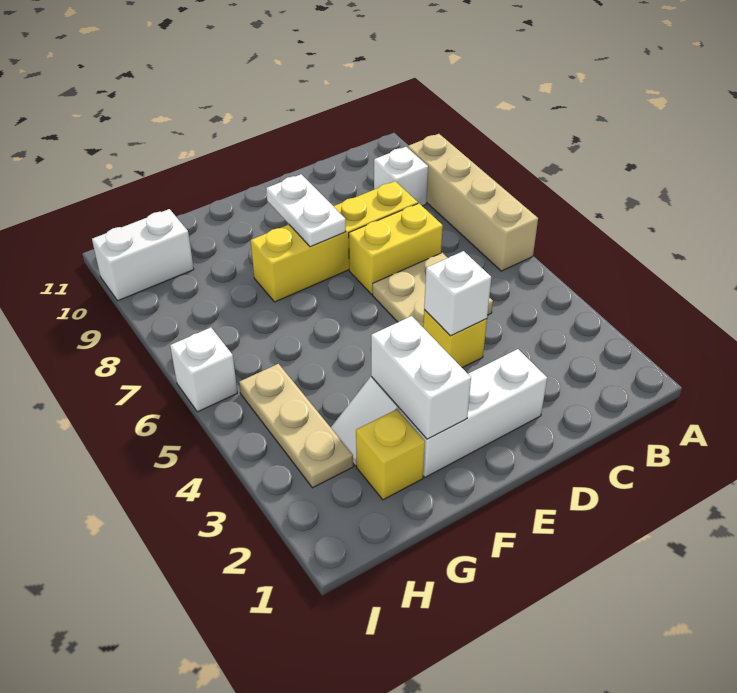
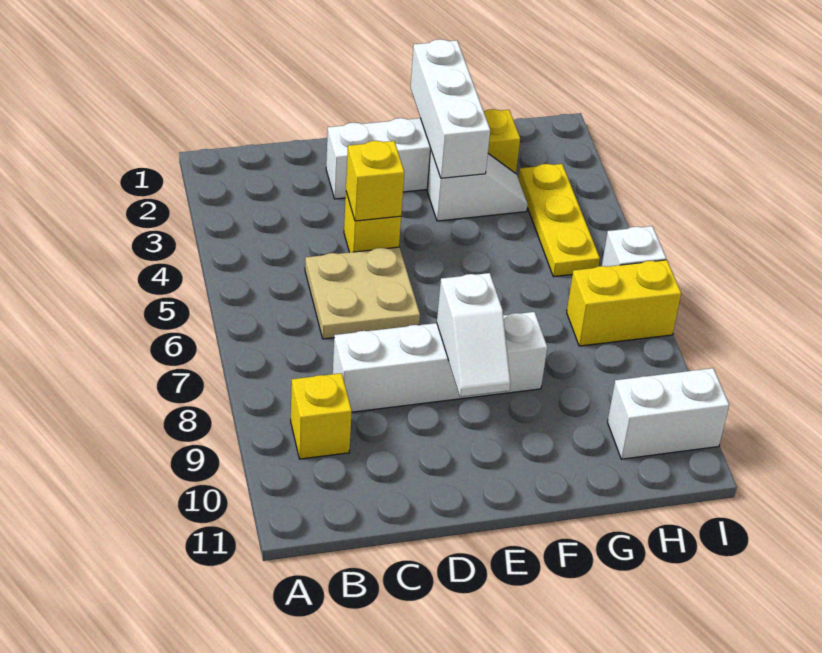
tan brick A6:A9 level 1 -> none
white brick B9 level 1 -> yellow brick B9 level 1
yellow brick C7:D7 level 1 -> yellow brick H7:I7 level 1
yellow brick C8:F8 level 1 -> white brick C8:F8 level 1
white brick D4 level 2 -> yellow brick D4 level 2
white plate E8:E9 level 2 -> white slope E8:E9 level 2 top 8
white brick F2:F3 level 2 -> white brick F1:F3 level 2
tan plate H3:H5 level 1 -> yellow plate H3:H5 level 1

